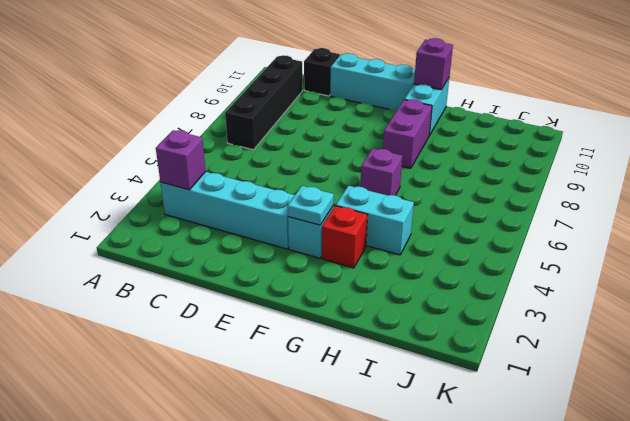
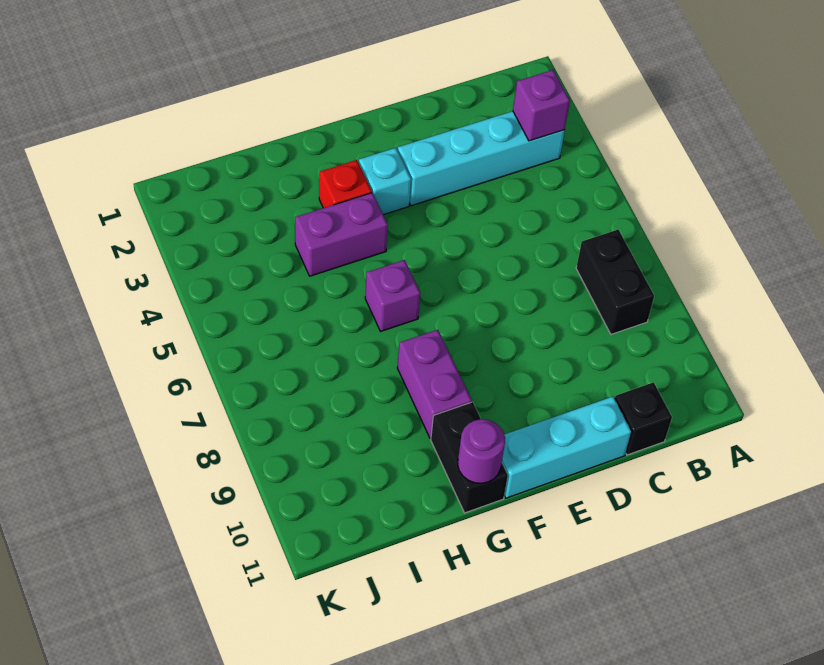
black brick B7:B10 level 1 -> black brick B7:B8 level 1
cyan plate F3 level 2 -> none
cyan brick G4:H4 level 1 -> purple brick G4:H4 level 1
cyan brick G10:G11 level 1 -> black brick G10:G11 level 1
purple brick G11 level 2 -> purple round brick G11 level 2

